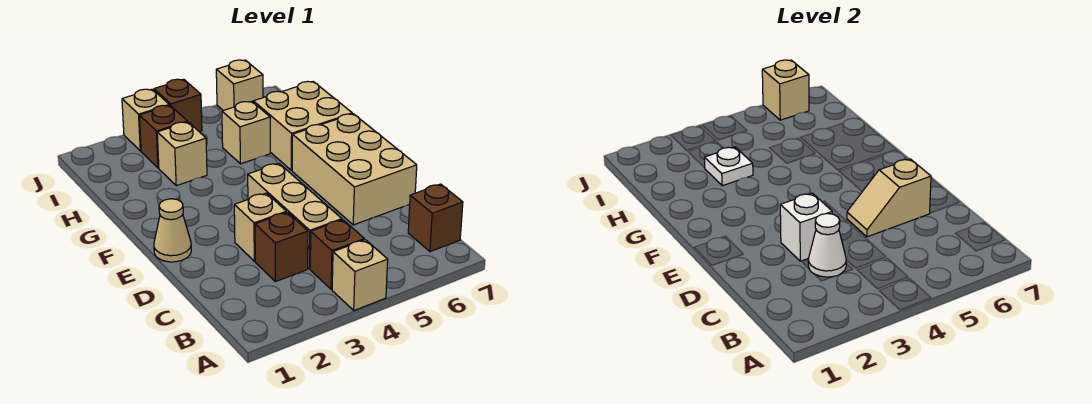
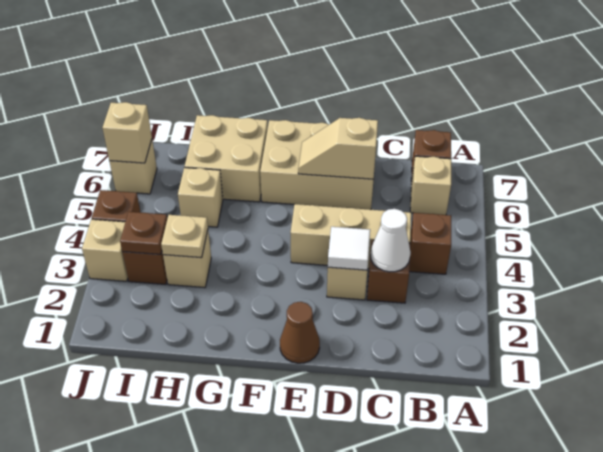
tan brick A4 level 1 -> tan brick B6 level 1
white brick D3 level 2 -> white tile D3 level 2
tan slope D5:D6 level 2 top 6 -> tan slope D6:E6 level 2 top D
tan cone E1 level 1 -> brown cone E1 level 1
white plate H3 level 2 -> tan plate H3 level 2
none -> brown plate I3 level 2

